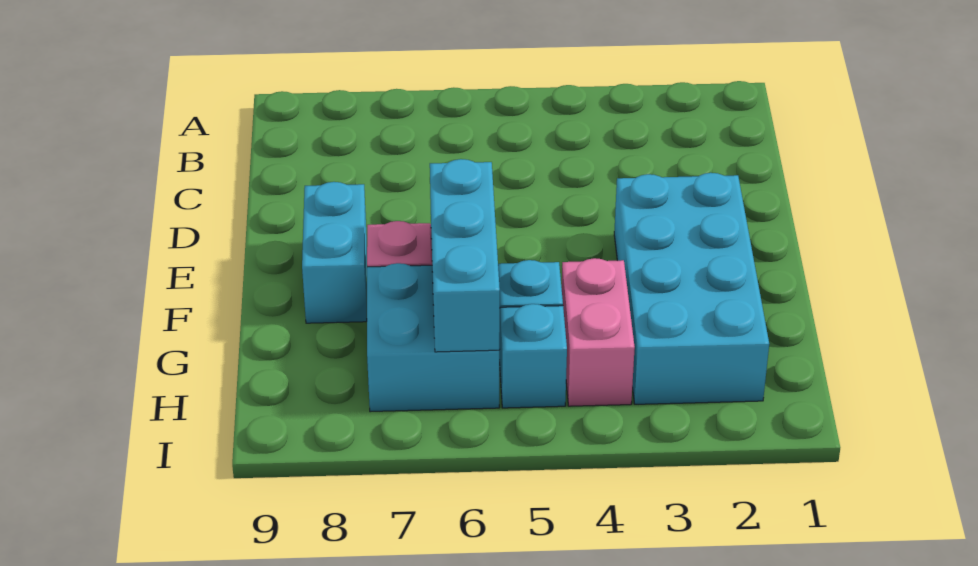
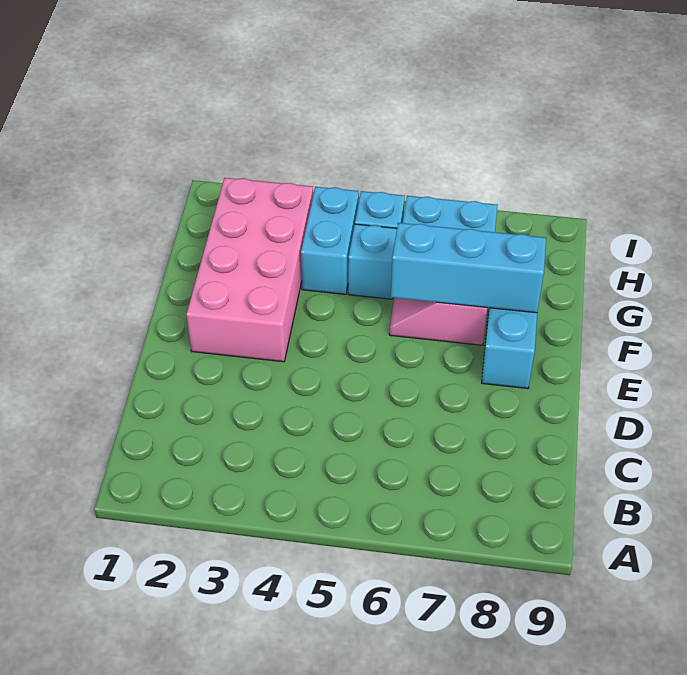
cyan brick E2:H3 level 1 -> pink brick E2:H3 level 1
cyan brick F6:H6 level 2 -> cyan brick F6:F8 level 2
pink brick G4:H4 level 1 -> cyan brick G4:H4 level 1

